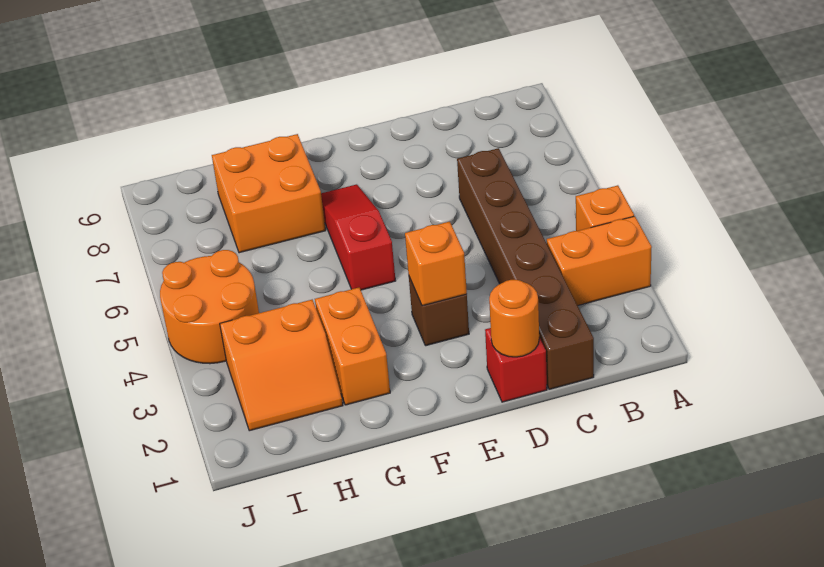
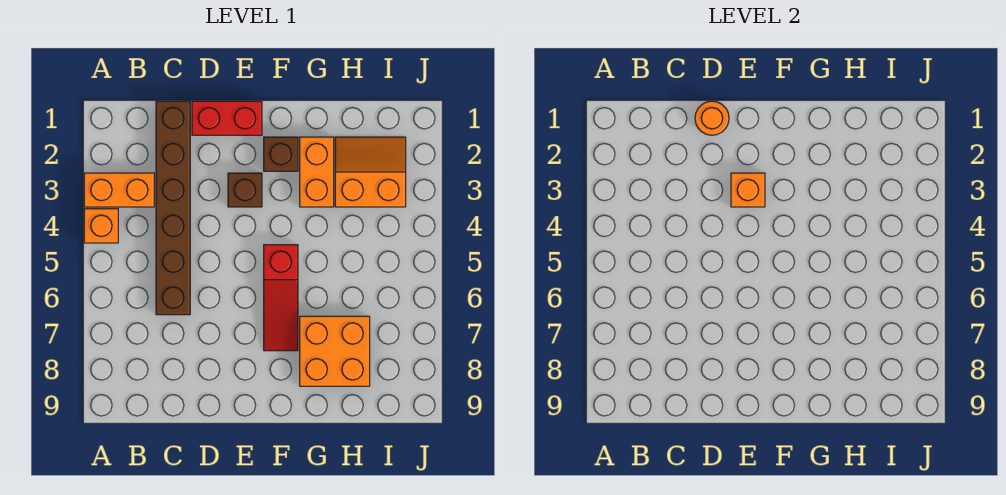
red brick D1 level 1 -> red brick D1:E1 level 1
none -> brown brick F2 level 1
orange round brick I4:J5 level 1 -> none

